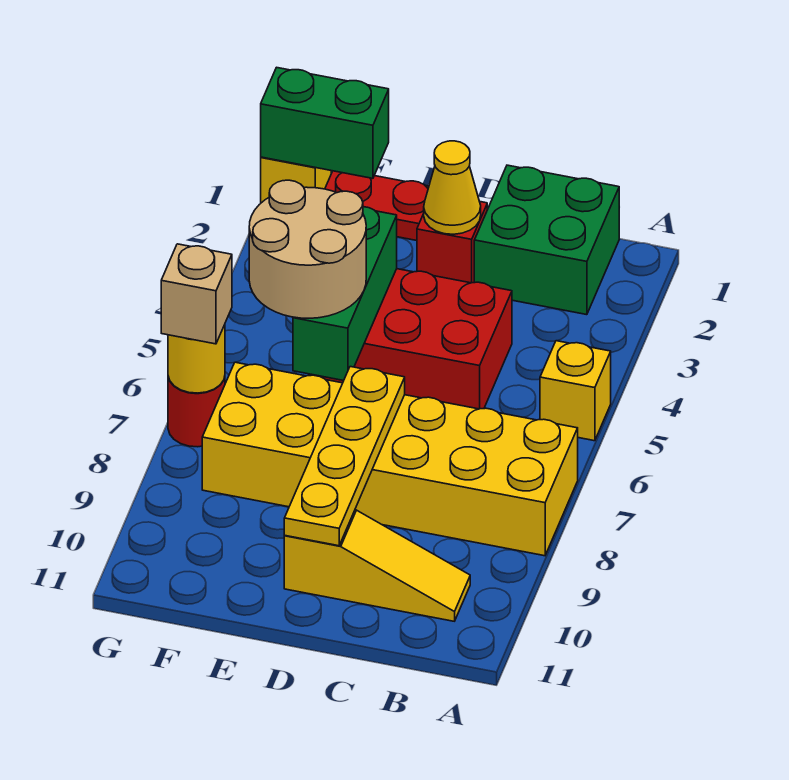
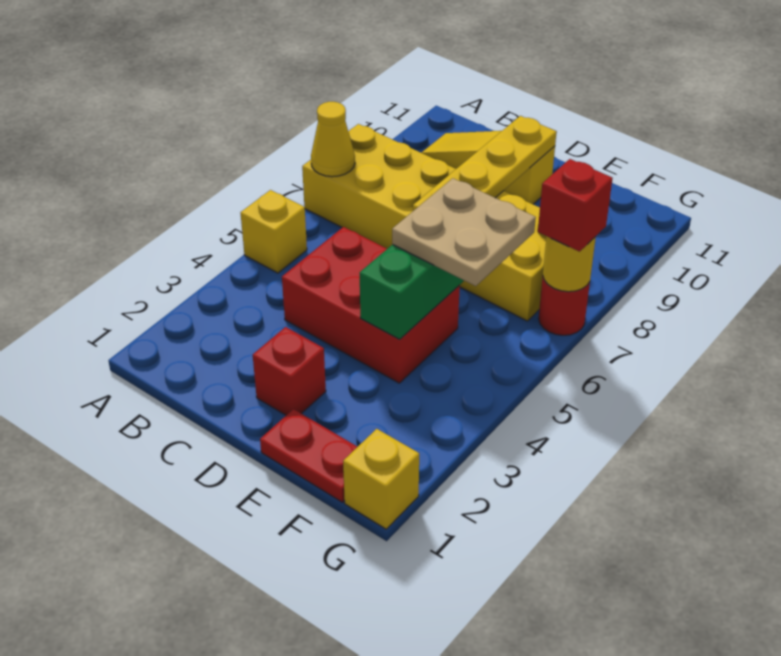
green brick B1:C2 level 1 -> none
yellow cone D2 level 2 -> yellow cone A7 level 2
tan round brick E5:F6 level 3 -> tan plate E5:F6 level 3
green brick F1:G1 level 2 -> none
tan brick G7 level 3 -> red brick G7 level 3

